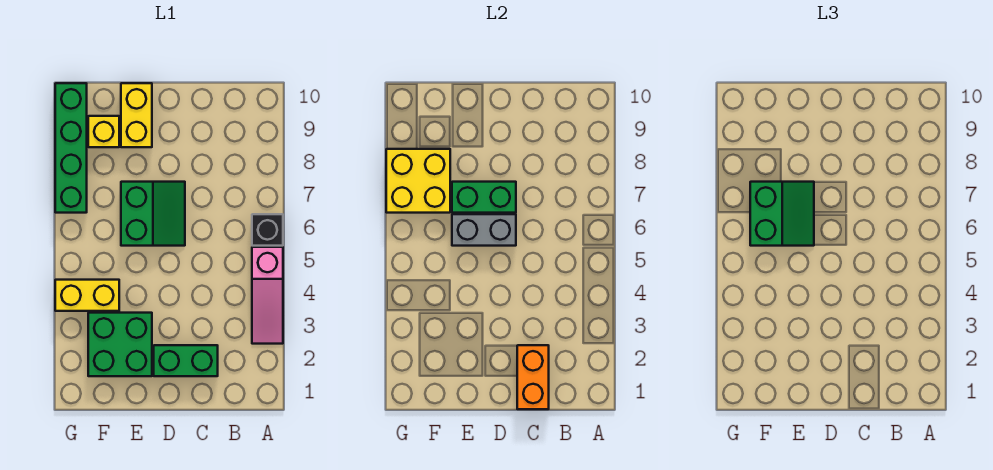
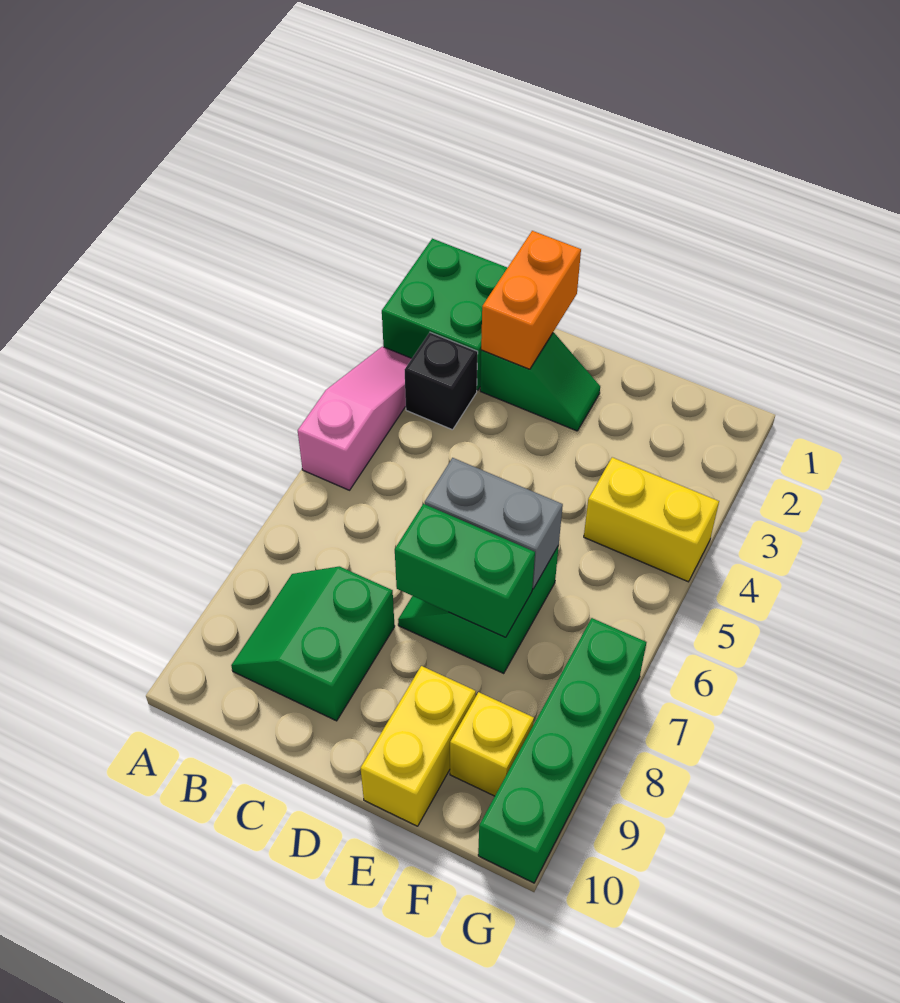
black brick A6 level 1 -> black brick B3 level 1
green brick C2:D2 level 1 -> green slope C2:D2 level 1 top C
green brick E2:F3 level 1 -> green brick A1:B2 level 1
green slope E6:F7 level 3 top F -> green slope B8:C9 level 1 top C
yellow brick F7:G8 level 2 -> none

